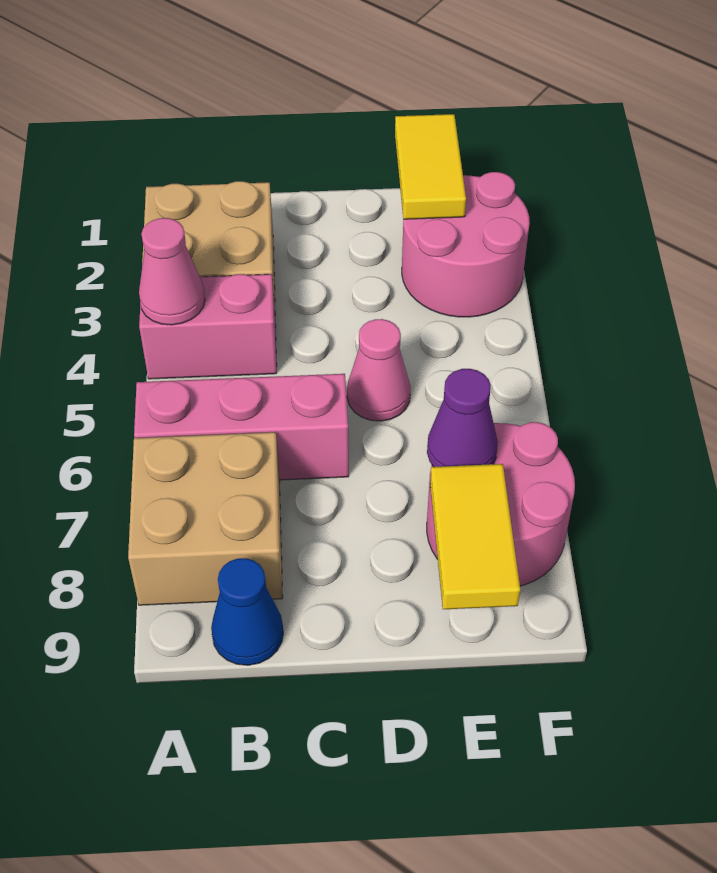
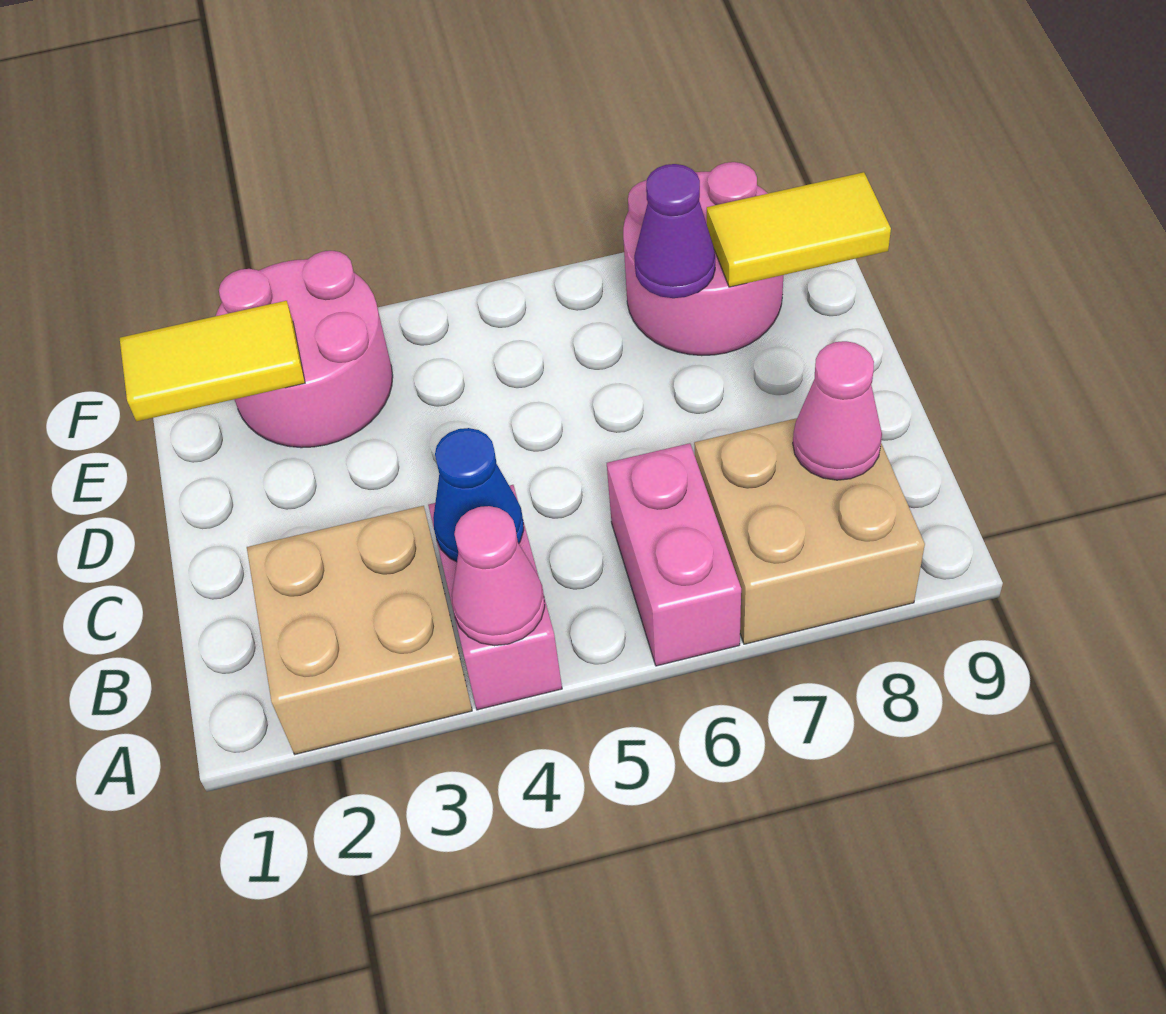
pink brick A6:C6 level 1 -> pink brick A6:B6 level 1
blue cone B9 level 1 -> blue cone B4 level 2
pink cone D5 level 1 -> pink cone B8 level 2

